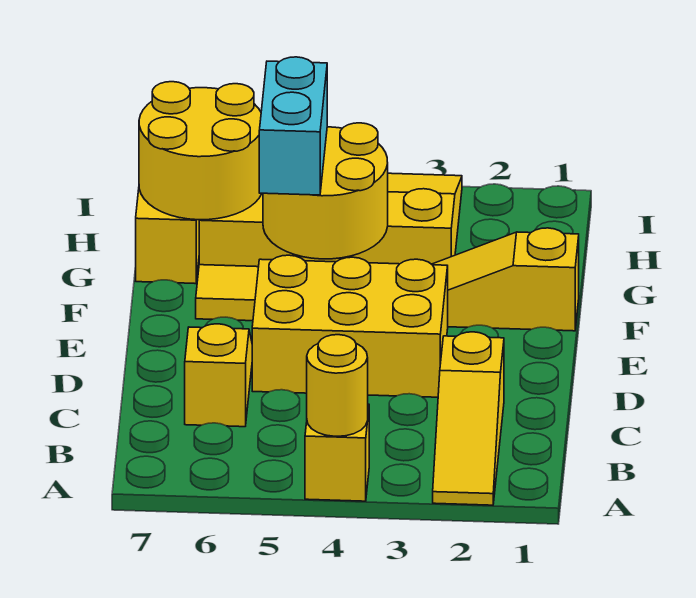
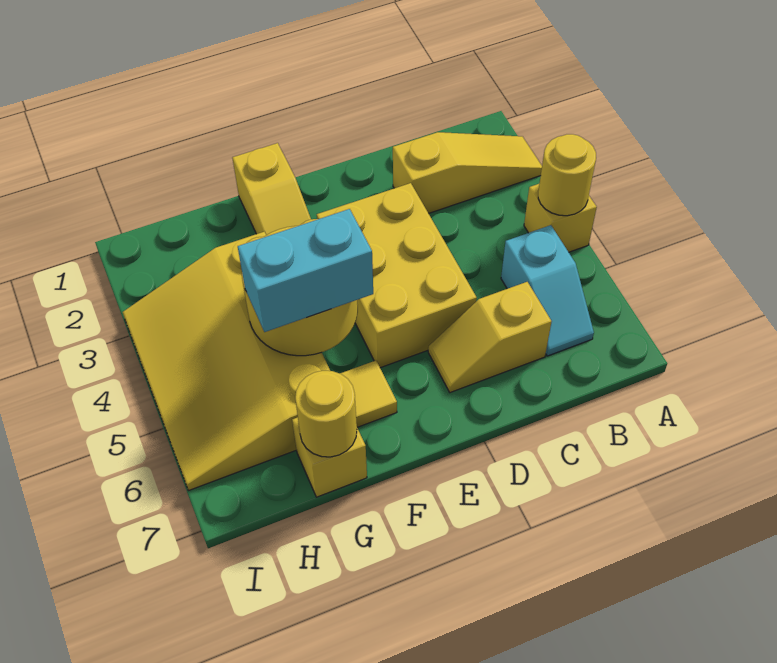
none -> cyan slope B5:B6 level 1 top 5
yellow round brick G6:H7 level 2 -> yellow round brick G7 level 2

